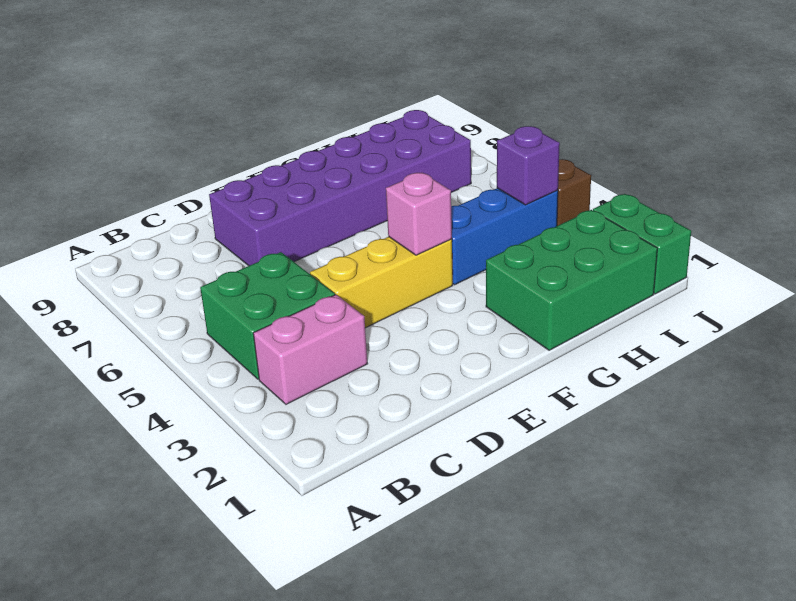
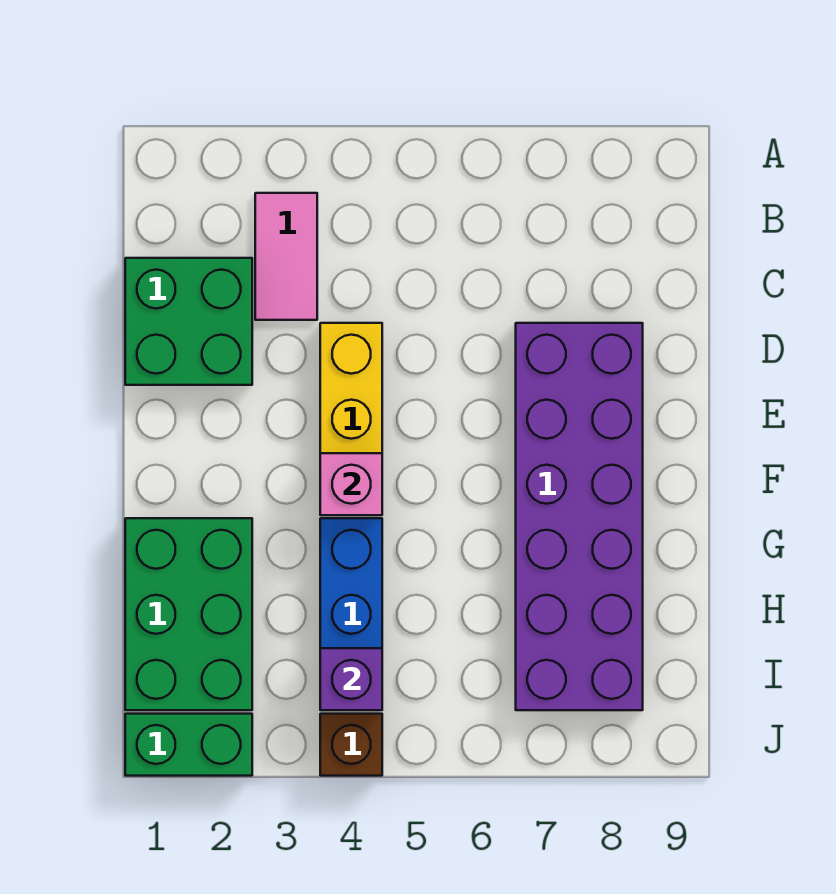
pink brick B3:C3 level 1 -> pink tile B3:C3 level 1
green brick B4:C5 level 1 -> green brick C1:D2 level 1

